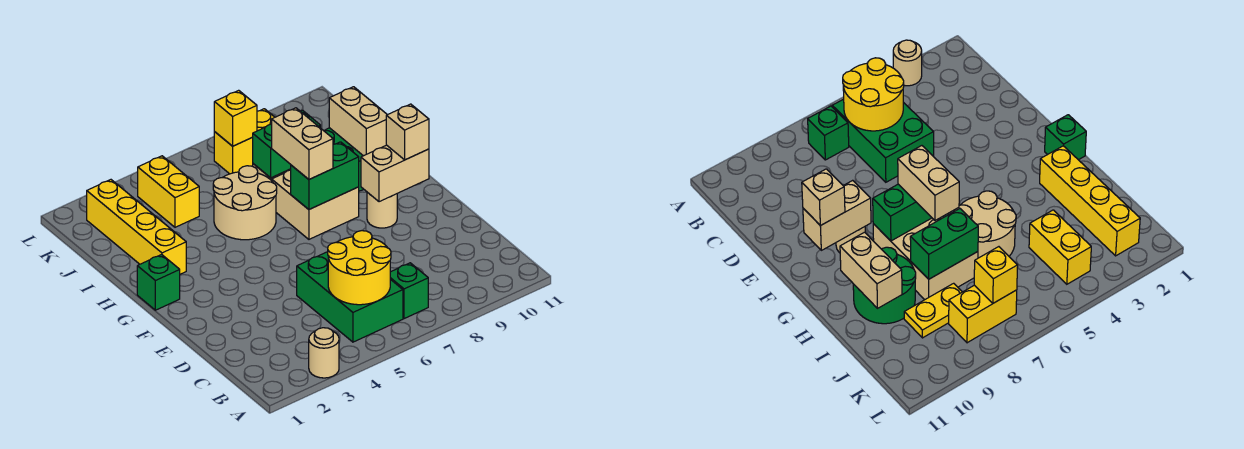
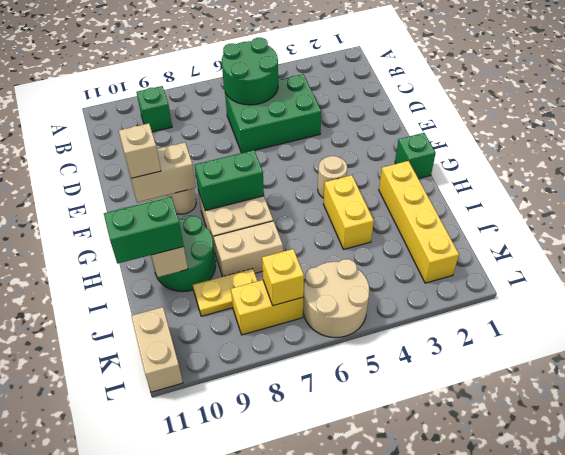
tan round brick A3 level 1 -> tan round brick G4 level 1
green brick B5:D6 level 1 -> green brick C4:D6 level 1
yellow round brick B5:C6 level 2 -> green round brick B5:C6 level 2
green brick B7 level 1 -> green brick B9 level 1
tan brick G7:H7 level 3 -> tan brick K11:L11 level 1
tan round brick H5:I6 level 1 -> tan round brick K5:L6 level 1
green brick I7:I8 level 2 -> green brick I10:I11 level 3
yellow brick J4:K4 level 1 -> yellow brick H4:I4 level 1

